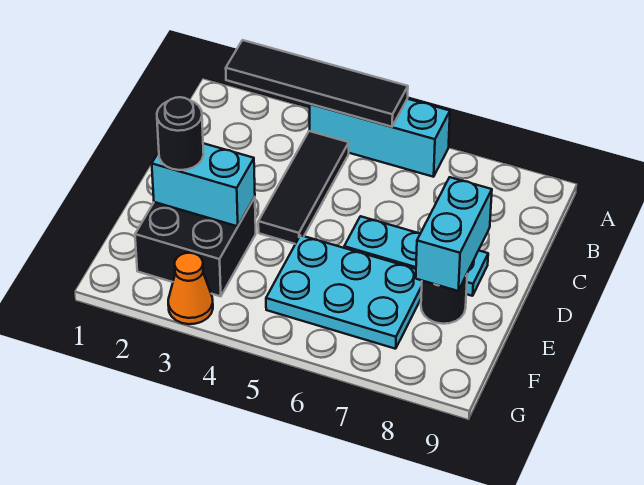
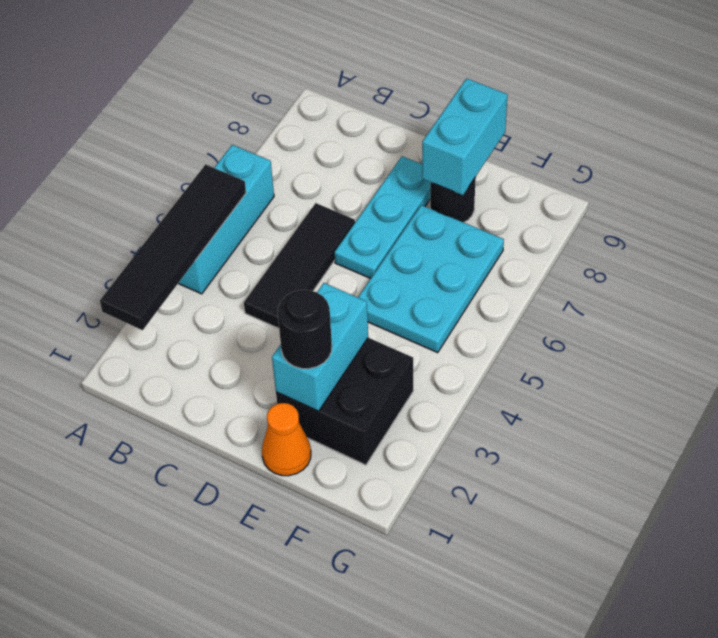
black tile B4:D4 level 1 -> black tile C4:C6 level 1
cyan brick D8:E8 level 2 -> cyan brick E8:E9 level 2
orange cone G3 level 1 -> orange cone E1 level 1

